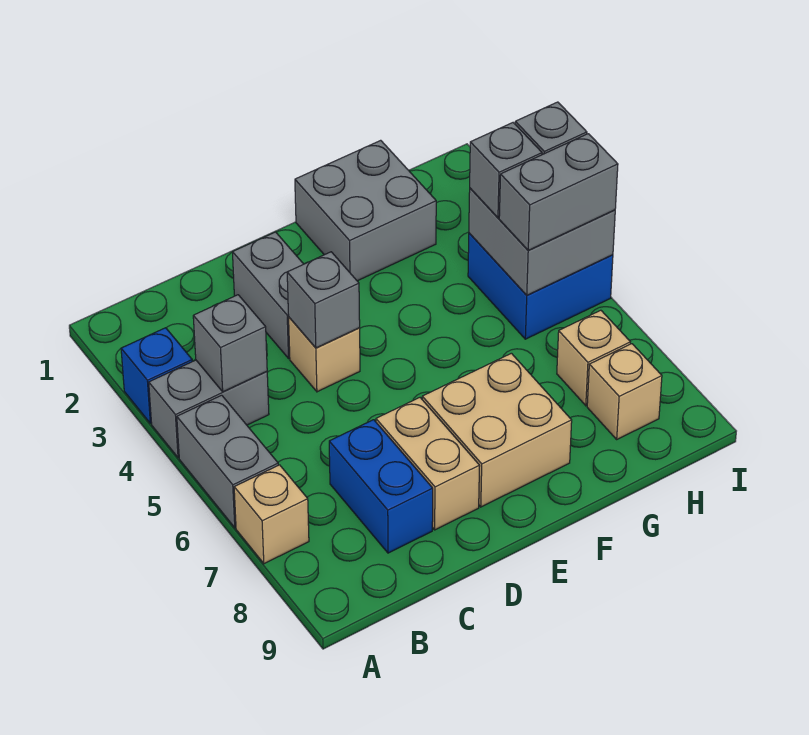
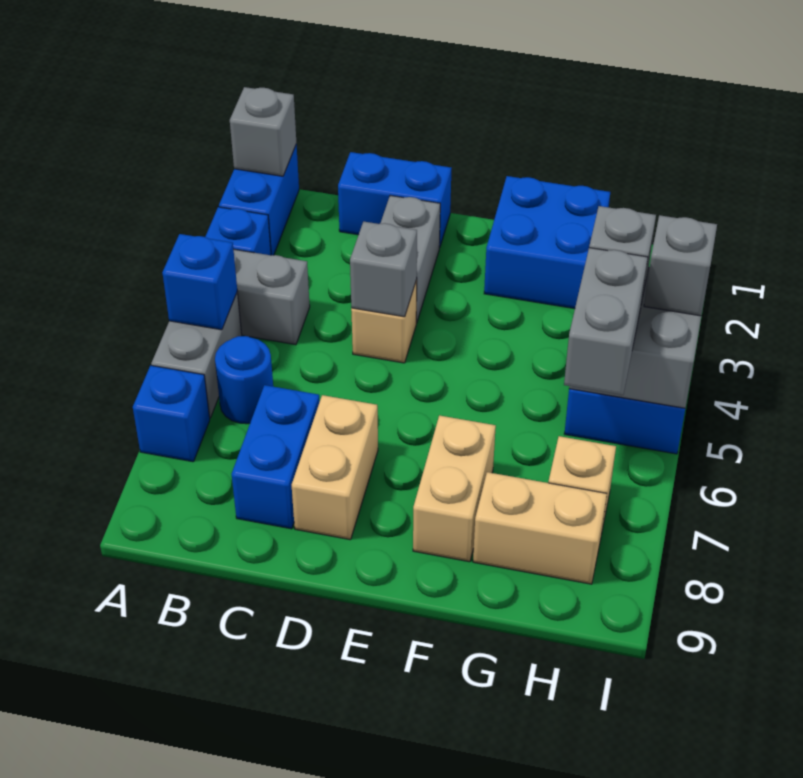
none -> blue brick A1:A2 level 1
none -> blue brick A5 level 2
tan brick A7 level 1 -> blue brick A7 level 1
grey brick B4 level 2 -> grey brick A1 level 2
none -> blue round brick B6 level 1
none -> blue brick C1:D1 level 1
tan brick E7:F8 level 1 -> tan brick F7:F8 level 1
grey brick F1:G2 level 1 -> blue brick F1:G2 level 1
grey brick H5:I5 level 3 -> grey brick H5:H6 level 3
tan brick H8 level 1 -> tan brick G8:H8 level 1

